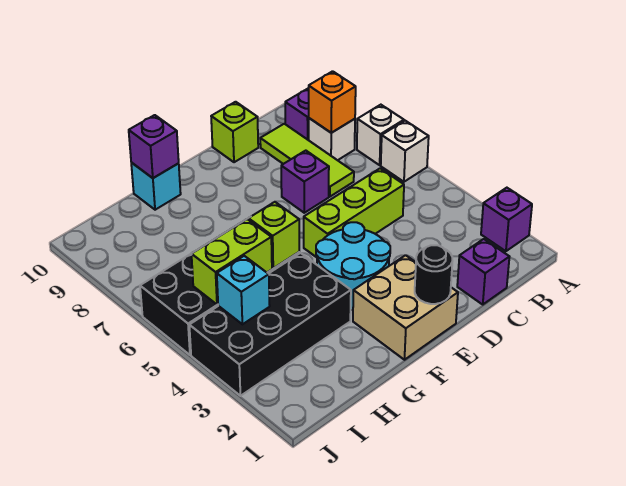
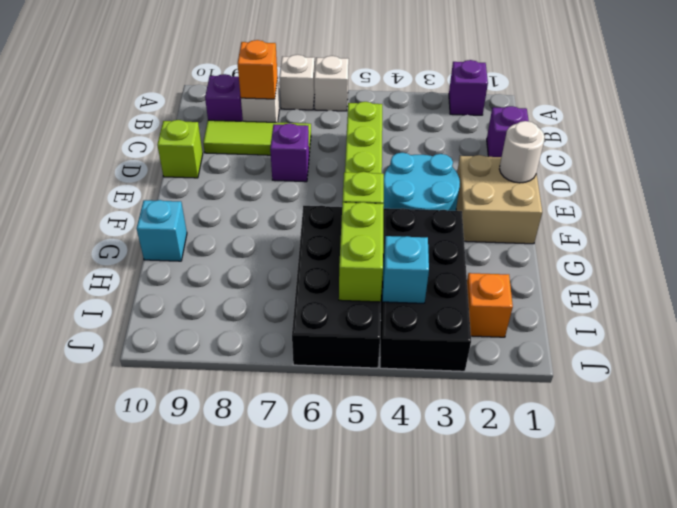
black round brick E1 level 2 -> white round brick E1 level 2
purple brick G10 level 2 -> none
none -> orange brick I2 level 1

